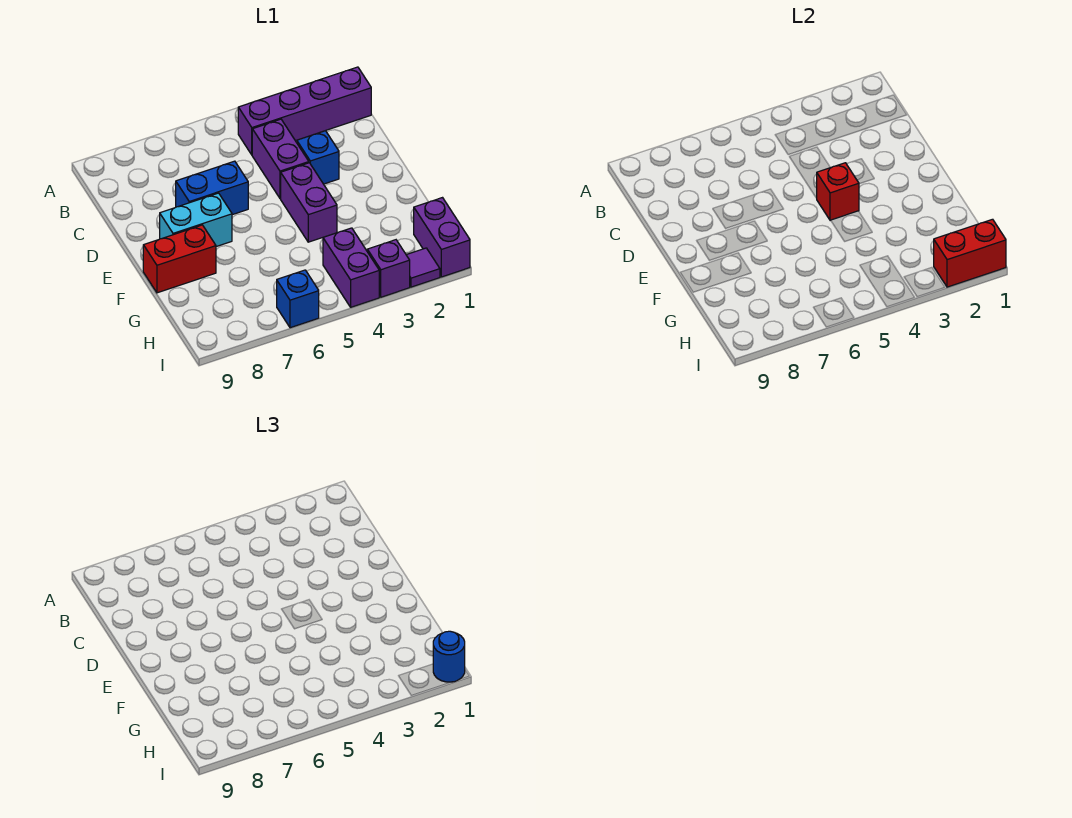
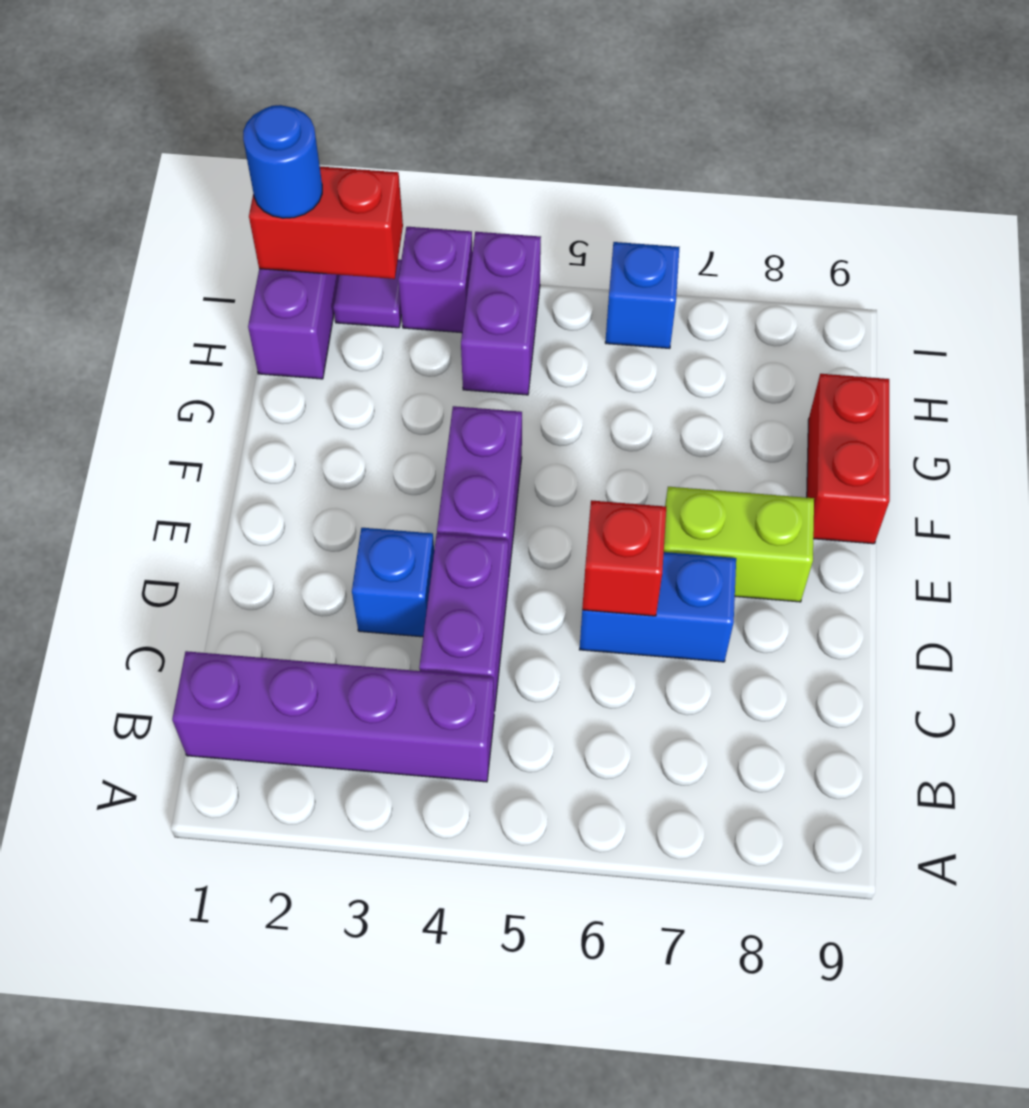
red brick E4 level 2 -> red brick D6 level 2
cyan brick E7:E8 level 1 -> lime brick E7:E8 level 1
red brick F8:F9 level 1 -> red brick F9:G9 level 1

